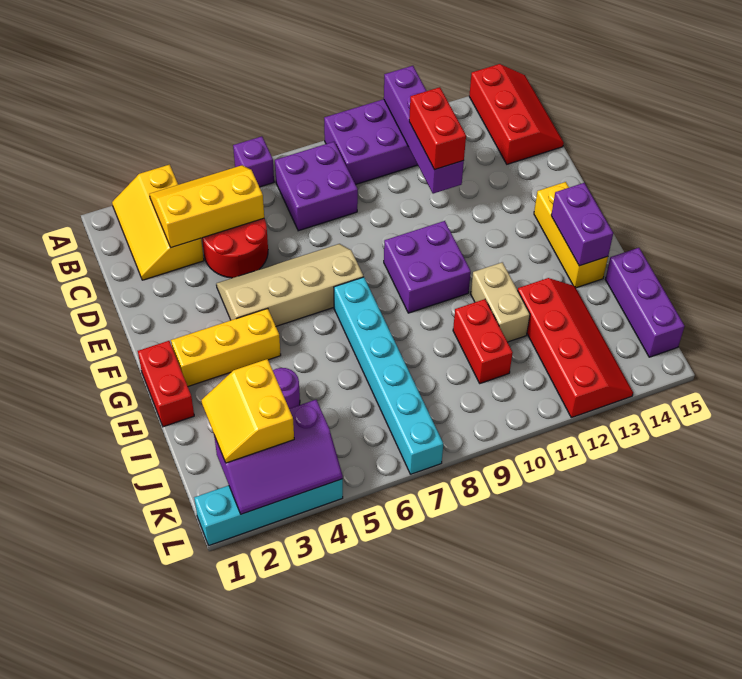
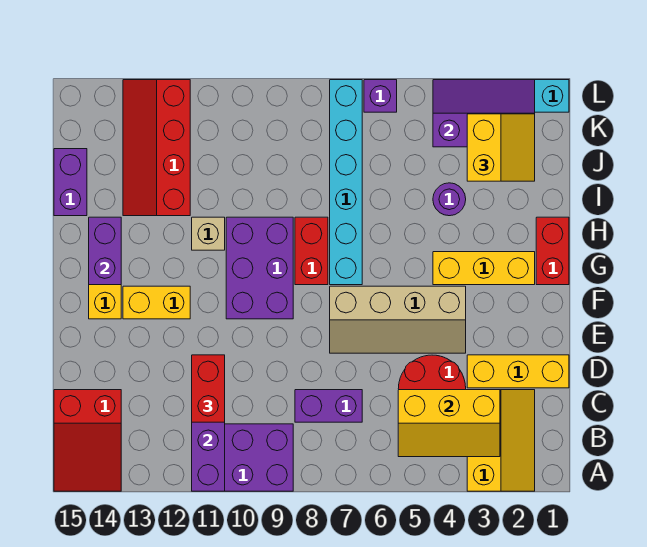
purple brick A6 level 1 -> purple brick L6 level 1
red slope A14:C15 level 1 top 14 -> red slope A14:C15 level 1 top C
purple brick B7:C8 level 1 -> purple brick C7:C8 level 1
none -> yellow brick D1:D3 level 1
purple brick F9:G10 level 1 -> purple brick F9:H10 level 1
none -> yellow brick F12:F13 level 1
tan brick H11:I11 level 1 -> tan brick H11 level 1
red brick I10:J10 level 1 -> red brick G8:H8 level 1
purple brick I15:K15 level 1 -> purple brick I15:J15 level 1

